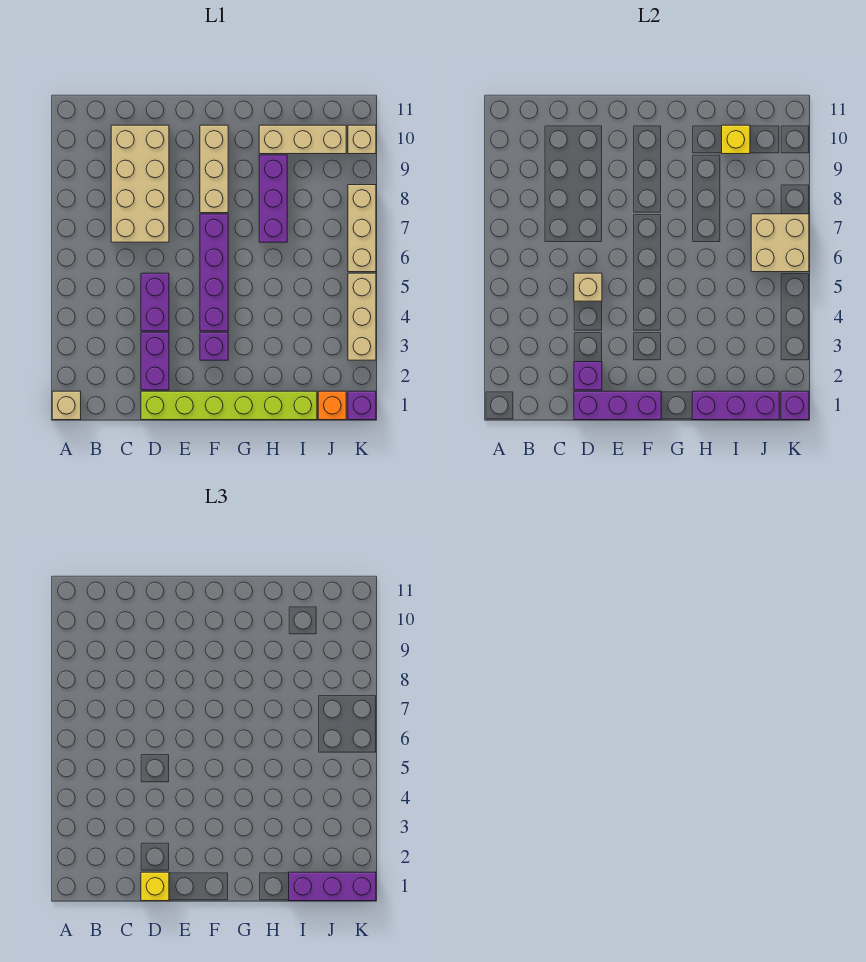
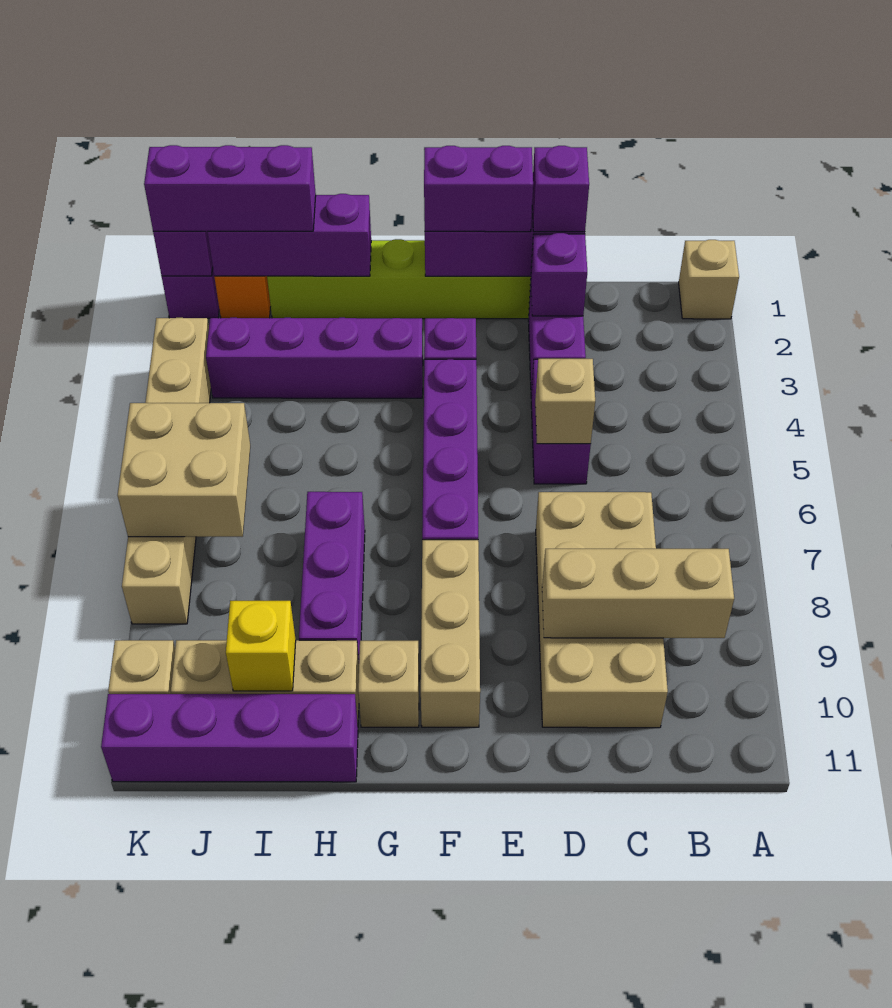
none -> tan brick B9:D9 level 2
yellow brick D1 level 3 -> purple brick D1 level 3
none -> purple brick E1:F1 level 3
none -> purple brick G3:J3 level 1
none -> tan brick G10 level 1
none -> purple brick H11:K11 level 1

